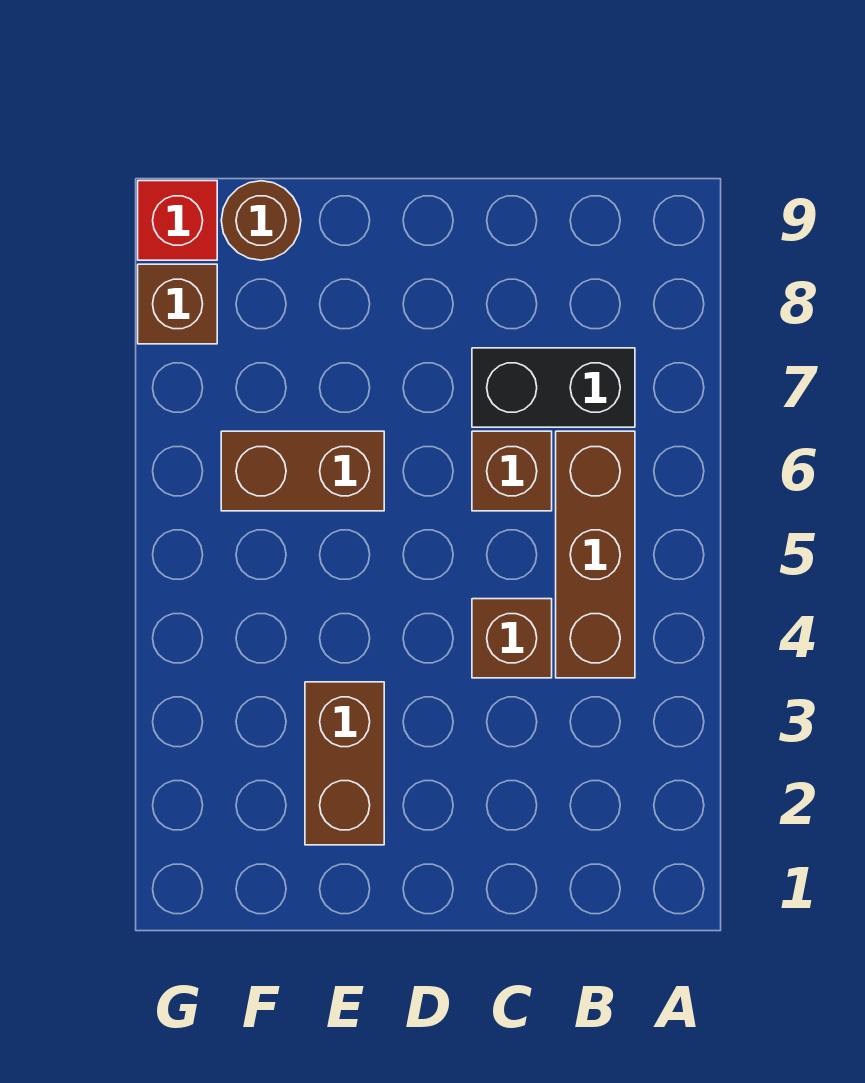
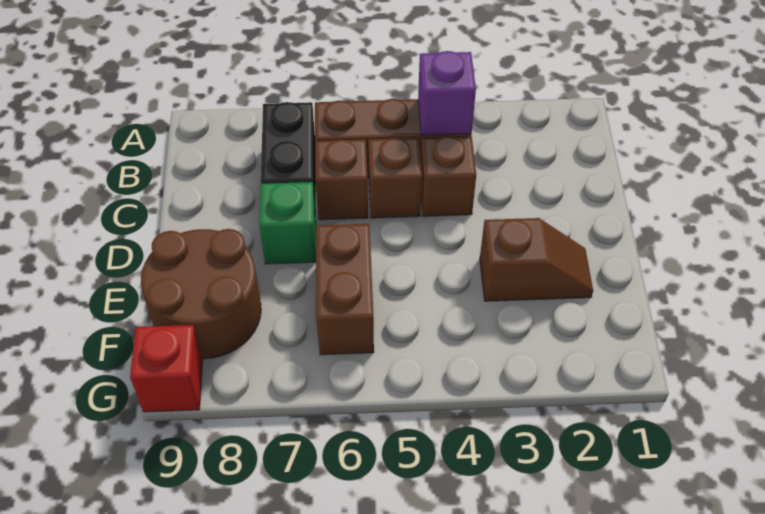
none -> purple brick B4 level 2
none -> green brick D7 level 1
brown brick E2:E3 level 1 -> brown slope E2:E3 level 1 top 3
brown round brick F9 level 1 -> brown round brick E8:F9 level 1
brown brick G8 level 1 -> brown brick C5 level 1

